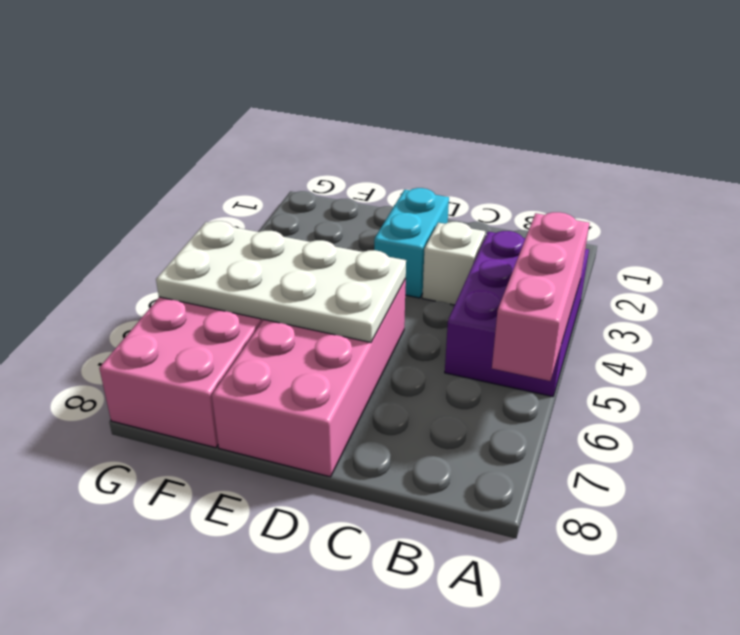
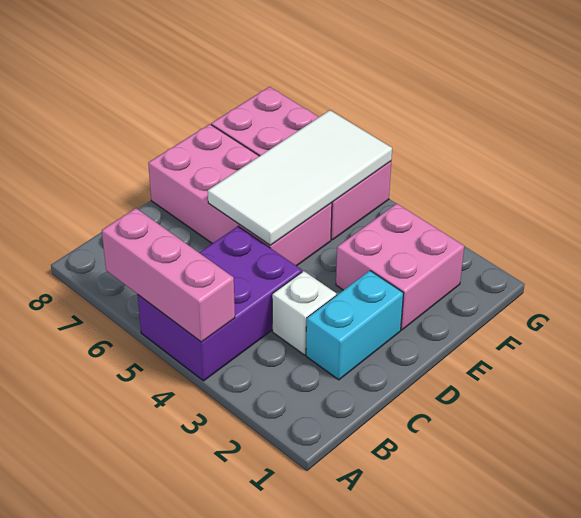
purple brick A3:B5 level 1 -> purple brick A4:C5 level 1
cyan brick D2:D3 level 1 -> cyan brick C2:D2 level 1
white plate D5:G6 level 2 -> white tile D5:G6 level 2
none -> pink brick E2:F3 level 1

